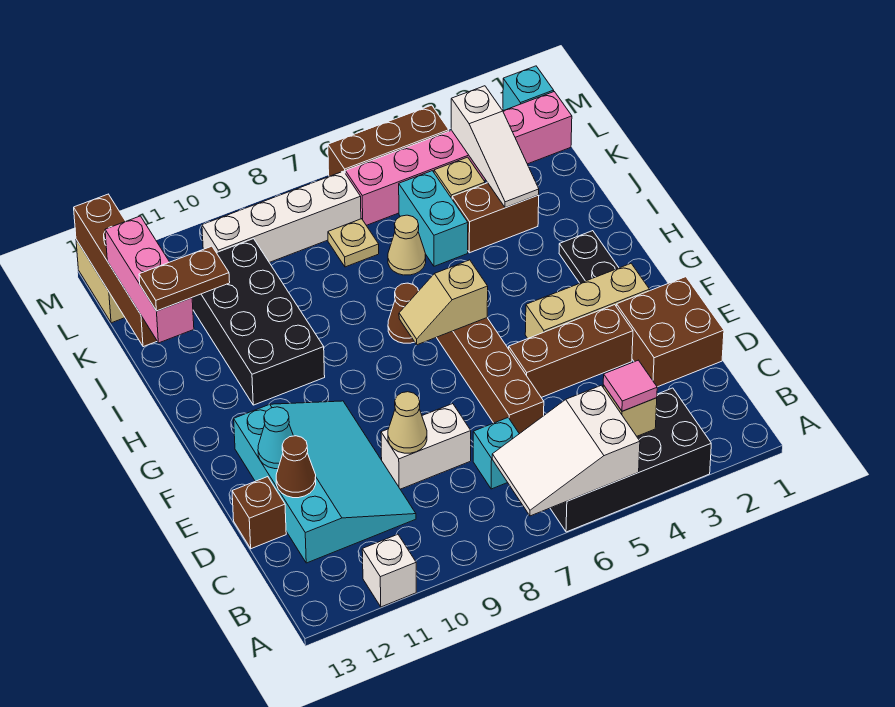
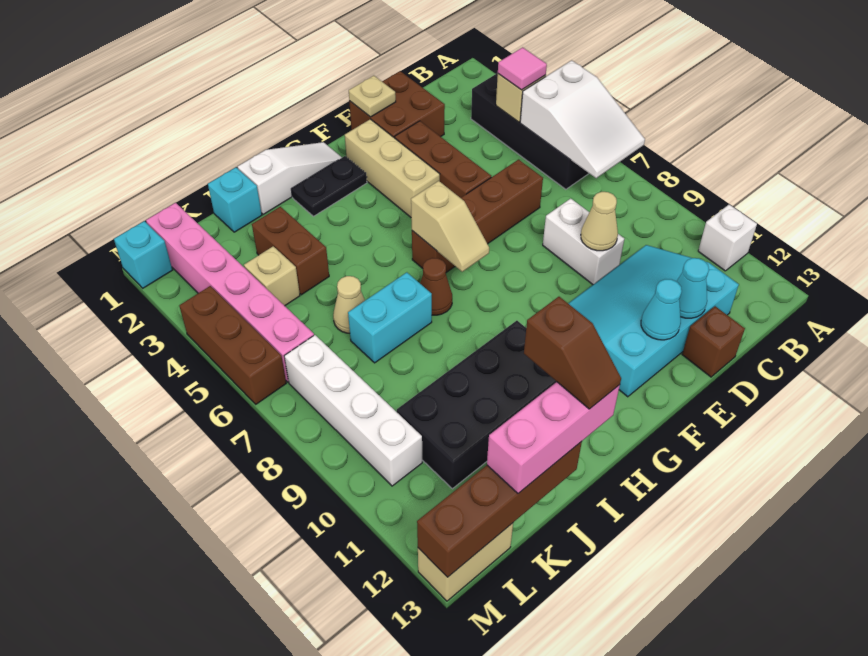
cyan brick C7 level 1 -> cyan brick J1 level 1
brown cone D12 level 2 -> cyan cone D12 level 2
brown plate I12:I13 level 4 -> brown slope I12:I13 level 4 top 12
white slope J3:L3 level 2 top L -> white slope G1:I1 level 1 top I
cyan brick J5:K5 level 1 -> cyan brick I7:J7 level 1
tan plate K7 level 1 -> tan plate E1 level 2

